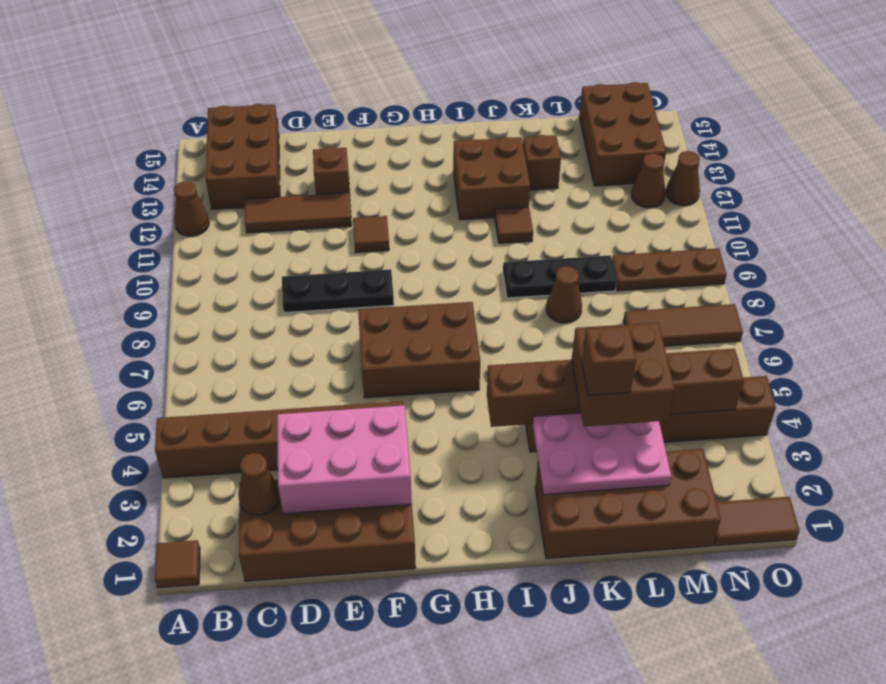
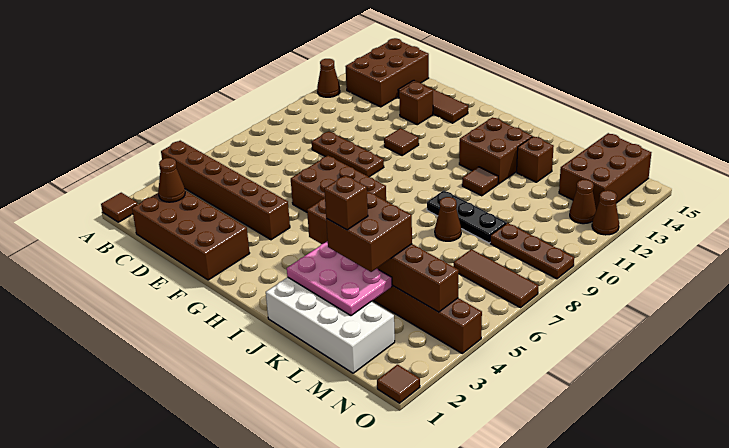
brown tile C12:E12 level 1 -> brown tile D14:F14 level 1
pink brick D2:F3 level 2 -> none
black plate D9:F9 level 1 -> brown plate D9:F9 level 1
brown brick J1:M2 level 1 -> white brick J1:M2 level 1
brown tile N1:O1 level 1 -> brown tile O1 level 1

